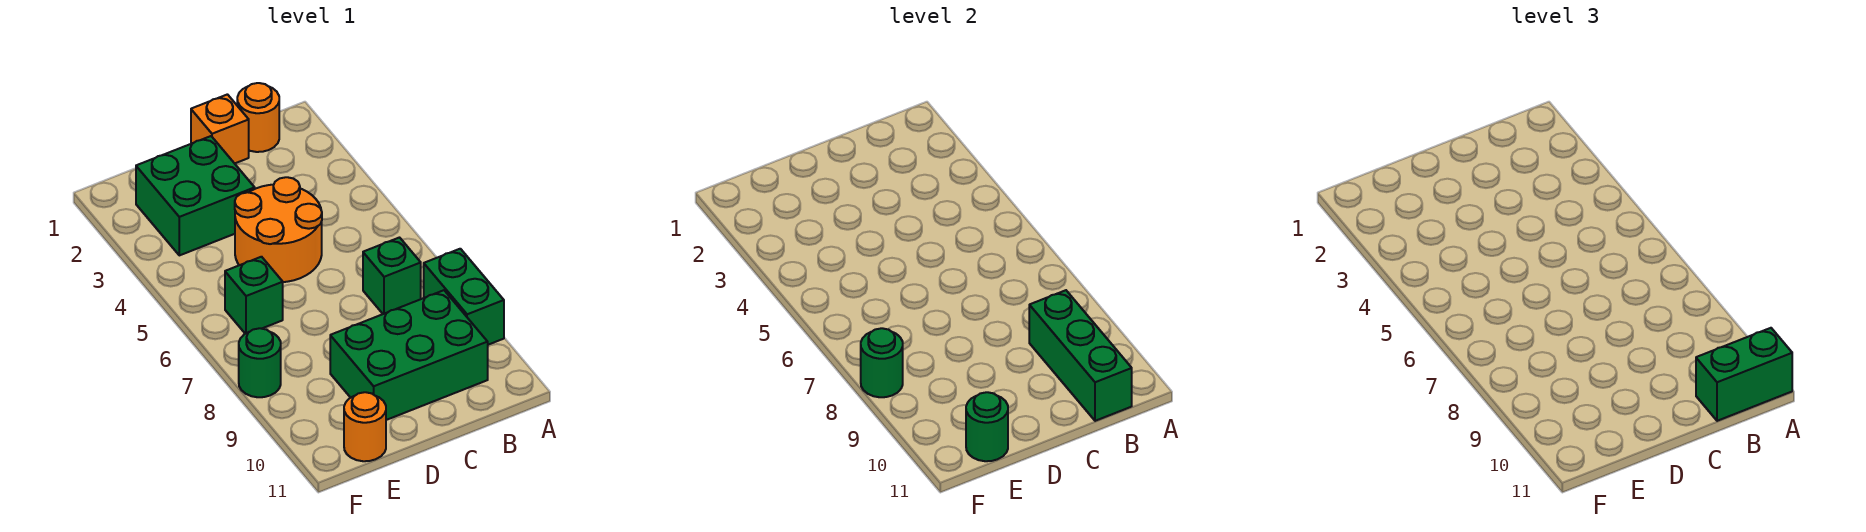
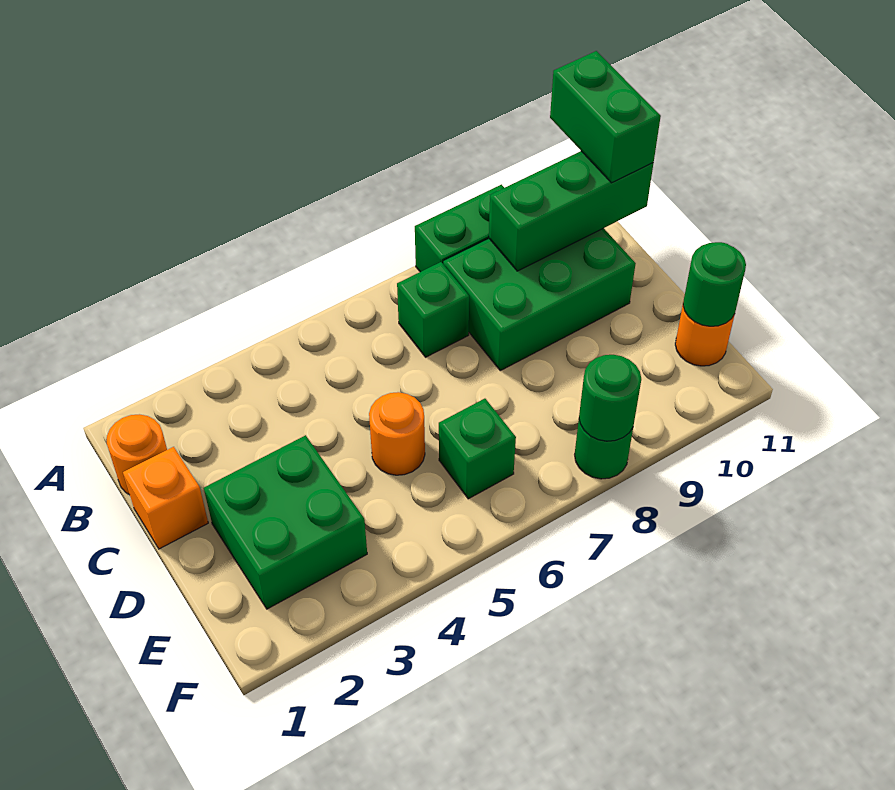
green brick B9:D10 level 1 -> green brick B8:C10 level 1
orange round brick C4:D5 level 1 -> orange round brick D5 level 1

